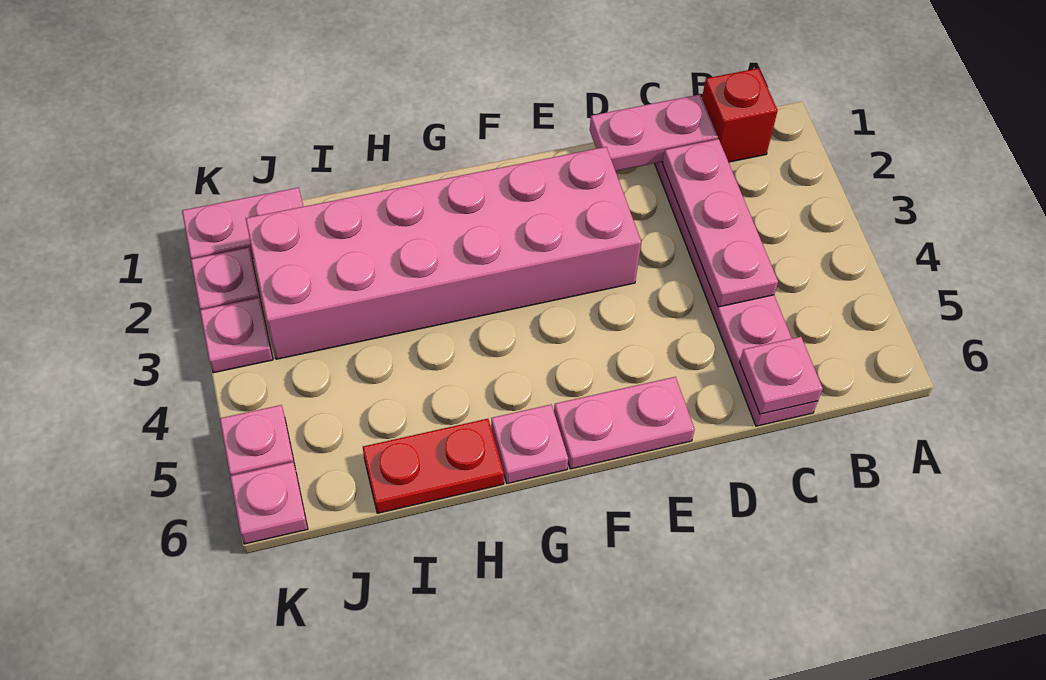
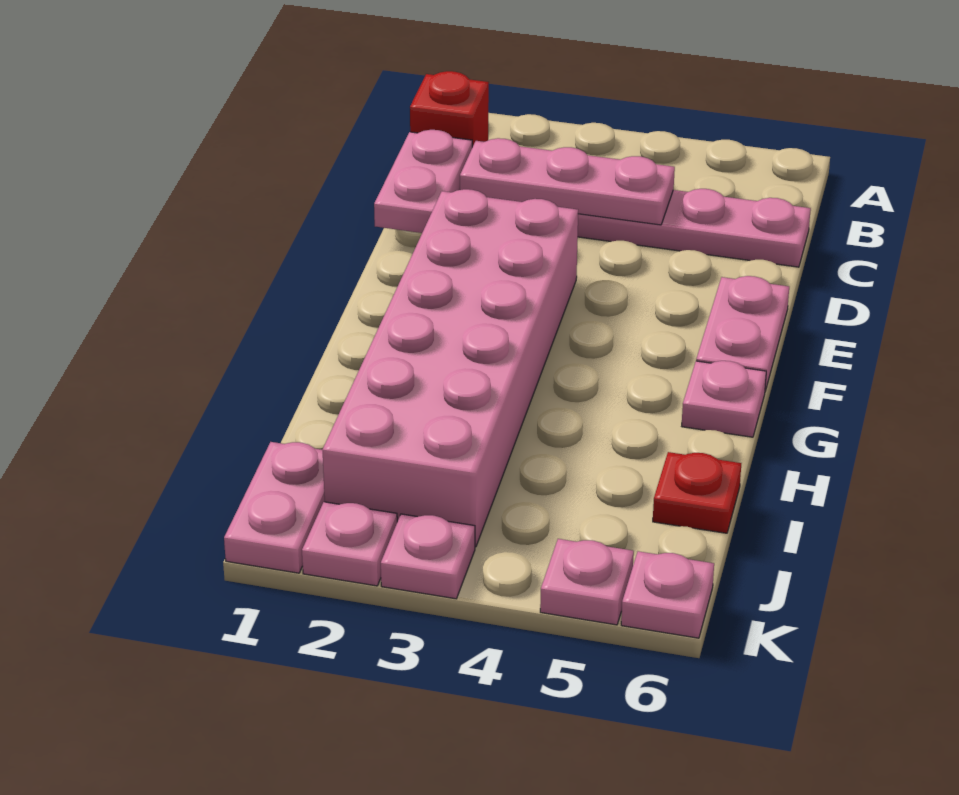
pink plate C6 level 2 -> none
red plate H6:I6 level 1 -> red plate I6 level 1

